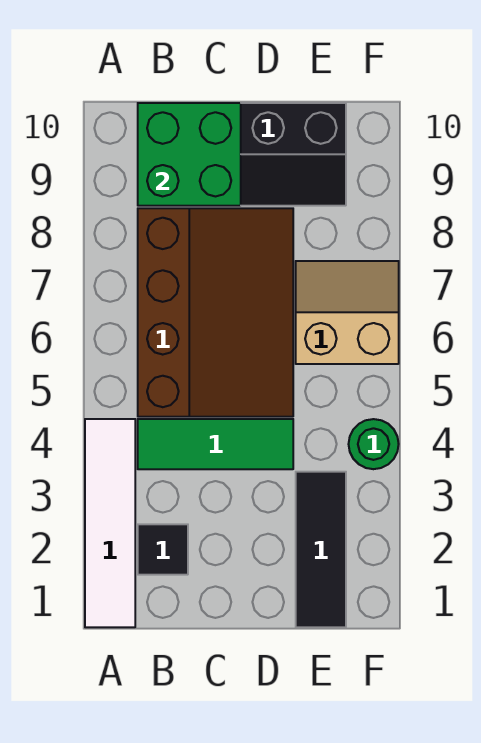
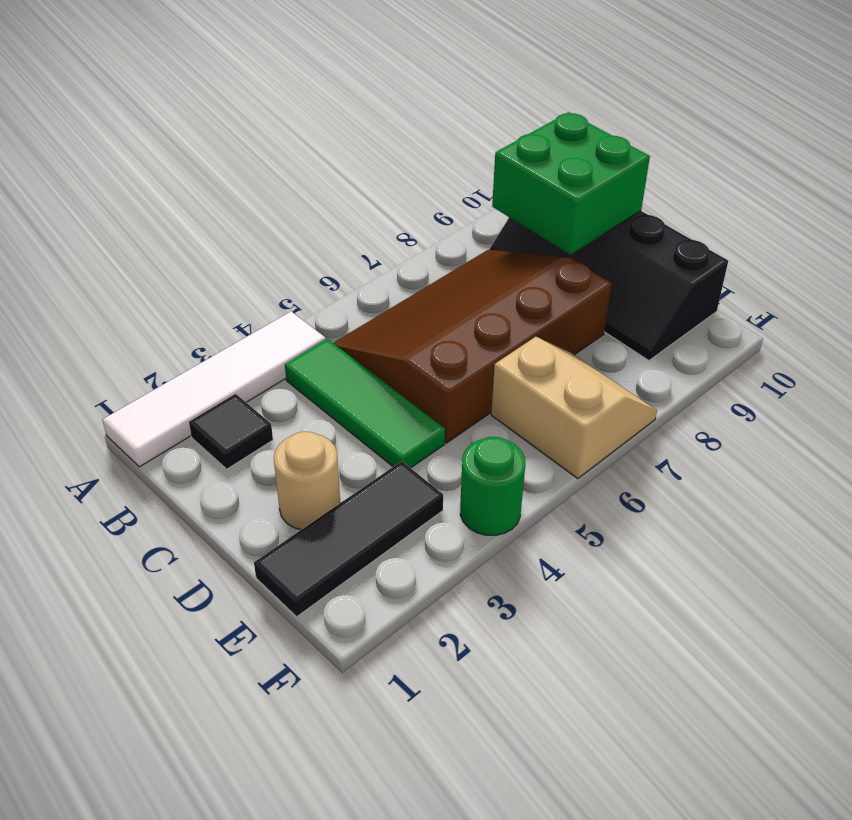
brown slope B5:D8 level 1 top B -> brown slope B5:D8 level 1 top D
none -> tan round brick D2 level 1

